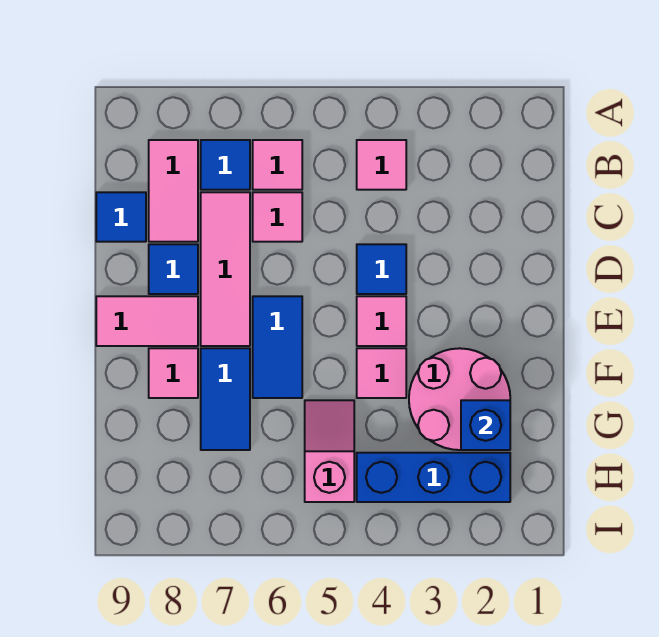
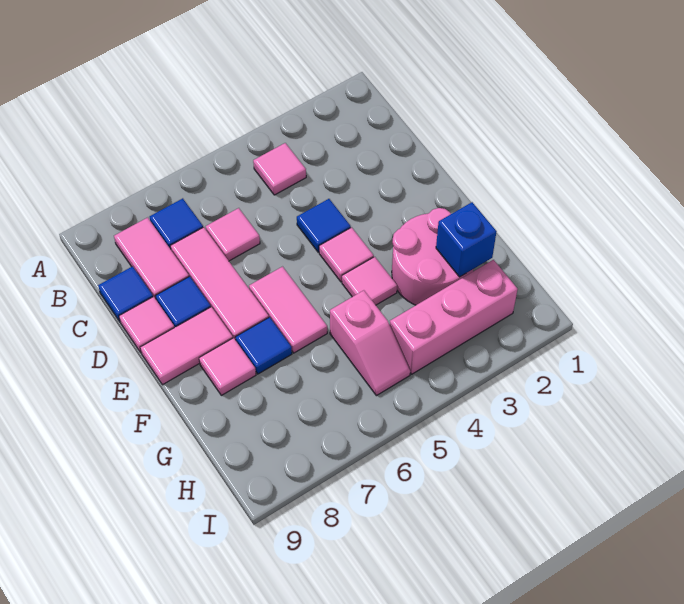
pink tile B6 level 1 -> pink tile D9 level 1
blue tile E6:F6 level 1 -> pink tile E6:F6 level 1
blue tile F7:G7 level 1 -> blue tile F7 level 1
pink slope G5:H5 level 1 top H -> pink slope G5:H5 level 1 top G
blue brick H2:H4 level 1 -> pink brick H2:H4 level 1

